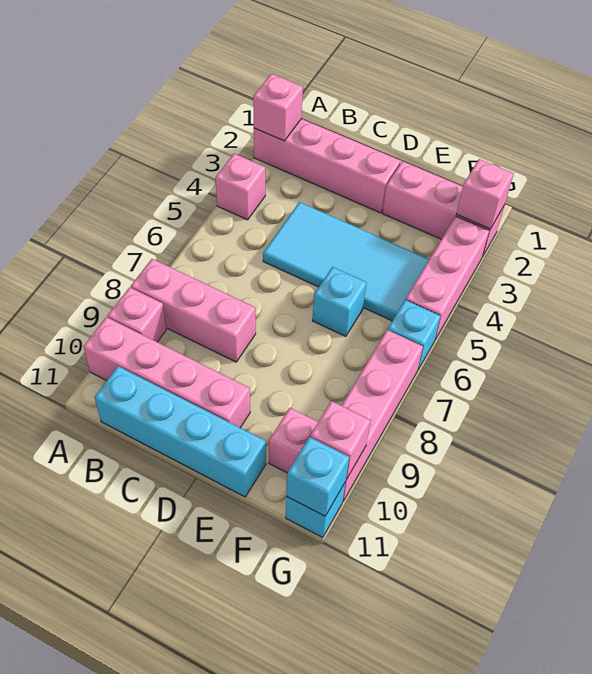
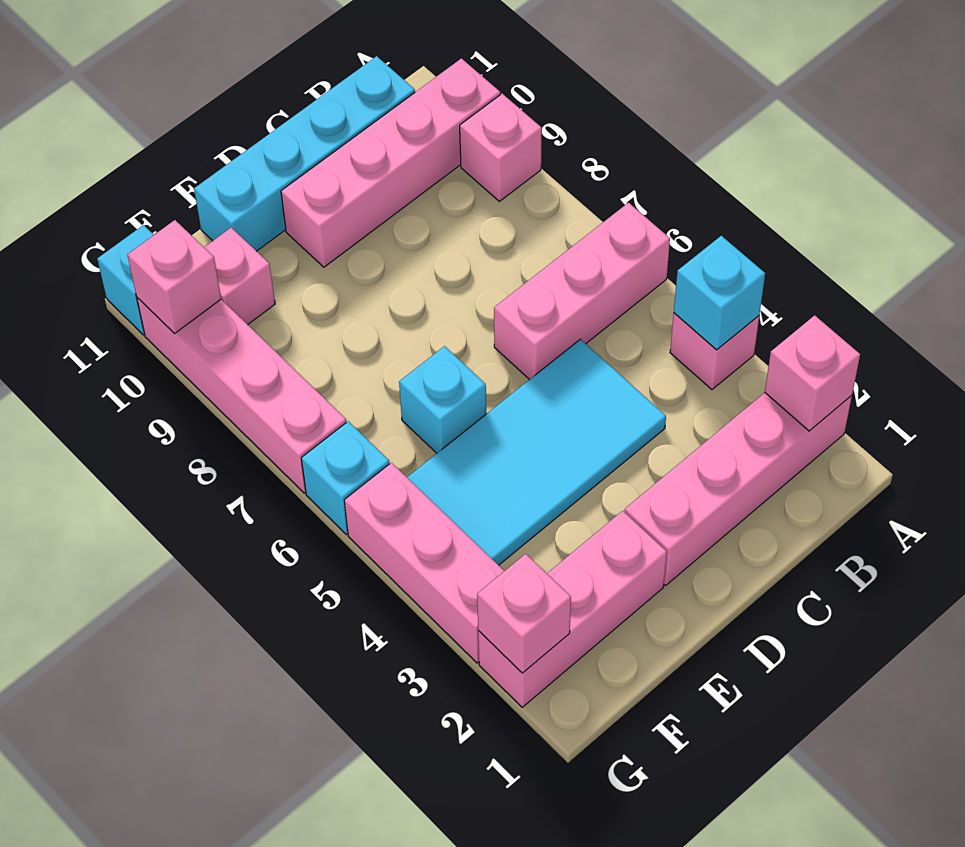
pink brick A8:C8 level 1 -> pink brick A6:C6 level 1
cyan brick G11 level 2 -> cyan brick A4 level 2

